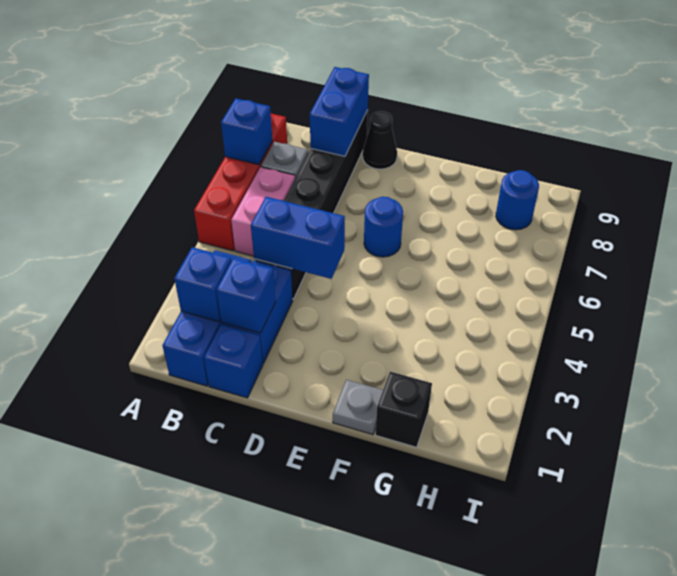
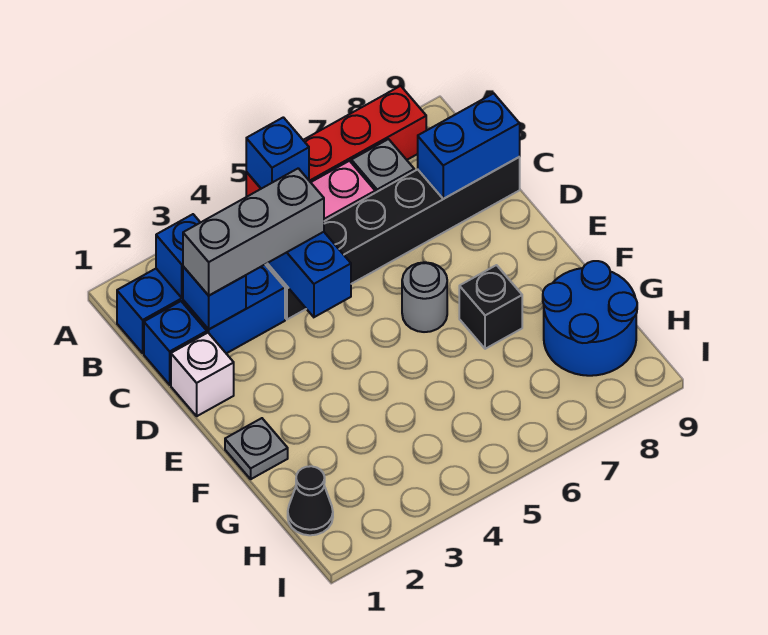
blue brick A7 level 2 -> blue brick A5 level 2
none -> grey brick C2:C4 level 3
none -> white brick D1 level 1
black cone D9 level 1 -> black cone H1 level 1
blue round brick E6 level 1 -> grey round brick E6 level 1
black brick G1 level 1 -> black brick F7 level 1
blue round brick H8 level 1 -> blue round brick G8:H9 level 1

